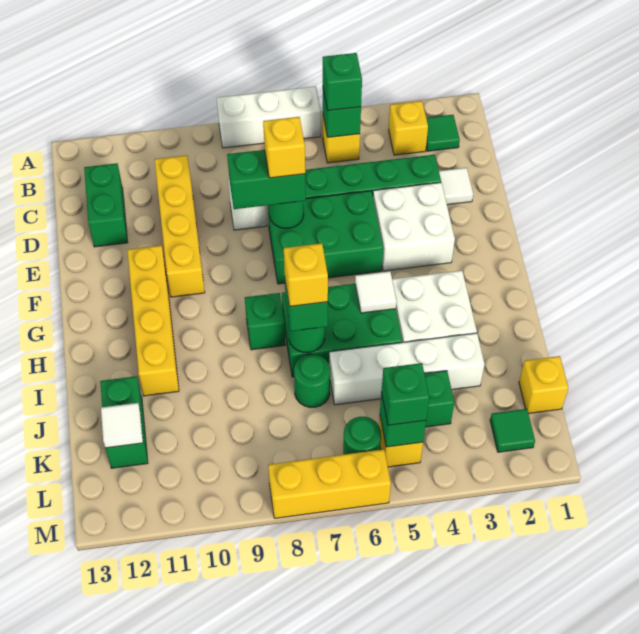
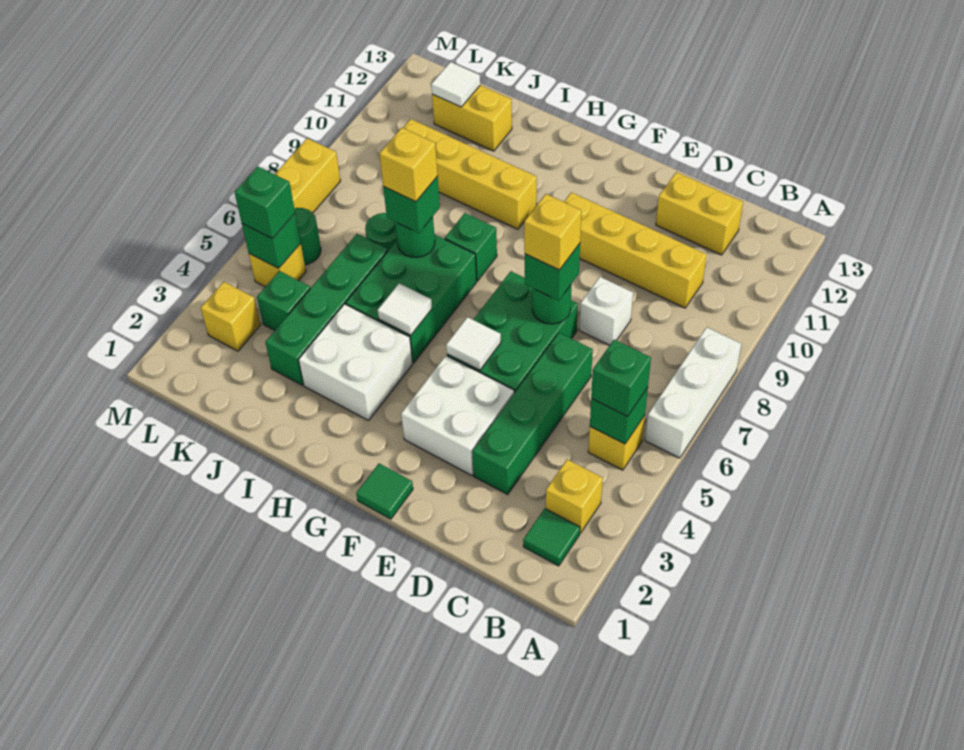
green brick C12:D12 level 1 -> yellow brick C12:D12 level 1
white tile D2 level 1 -> white tile F5 level 2
green brick E7:E8 level 3 -> green brick E7 level 3
yellow brick F11:I11 level 1 -> yellow brick H10:K10 level 1
white brick J3:J6 level 1 -> green brick J3:J6 level 1
green brick J12:K12 level 1 -> yellow brick J12:K12 level 1
yellow brick K1 level 1 -> yellow brick L3 level 1
green tile L2 level 1 -> green tile F1 level 1

